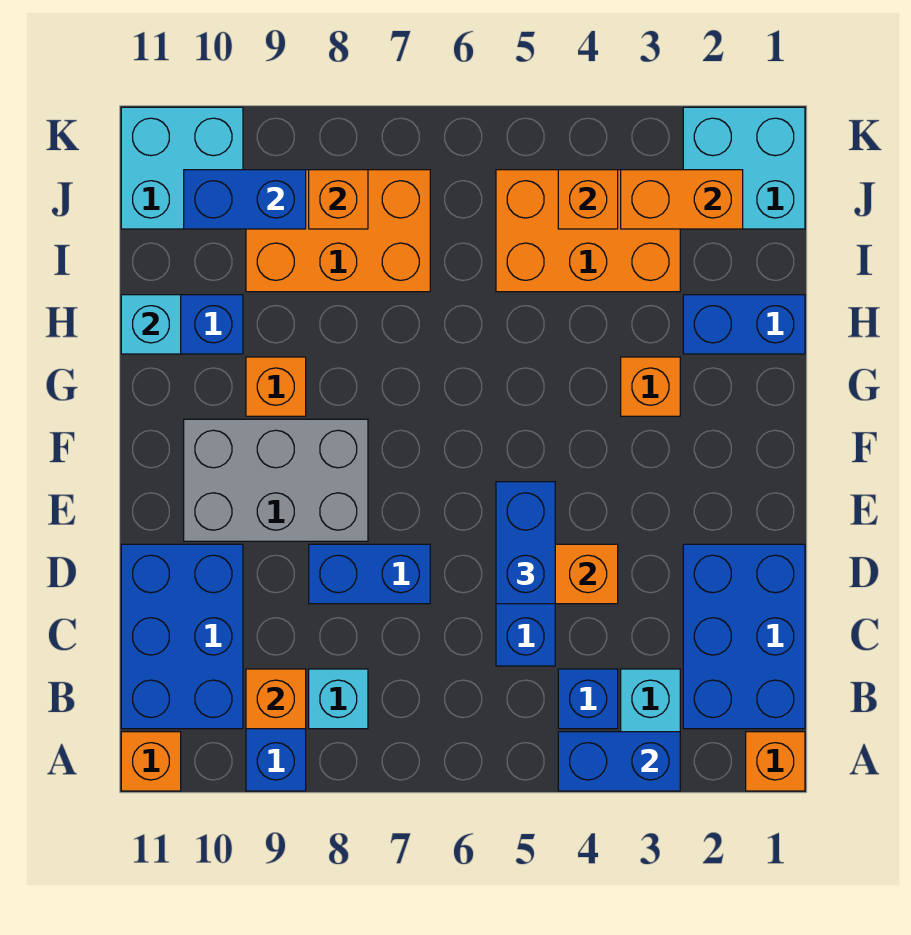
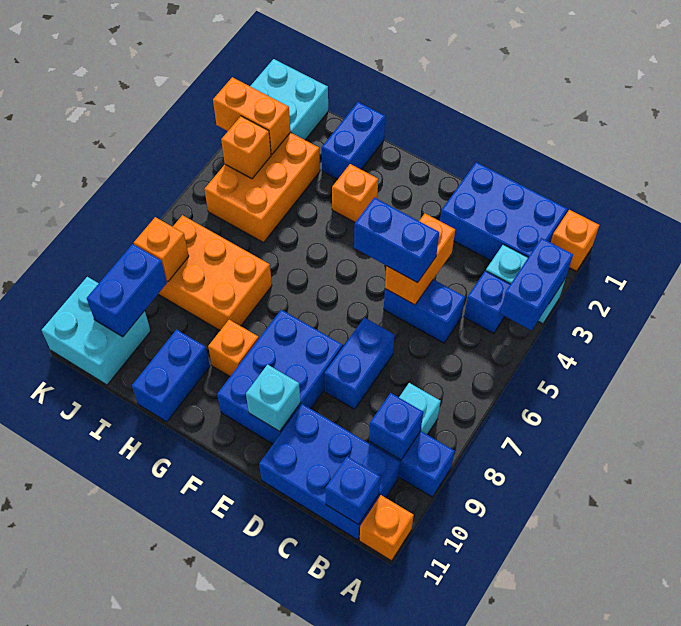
orange brick B9 level 2 -> blue brick B9 level 2
none -> blue brick B11 level 2
grey brick E8:F10 level 1 -> blue brick E8:F10 level 1
cyan brick H11 level 2 -> cyan brick E10 level 2
orange brick I7:J9 level 1 -> orange brick H7:J8 level 1
orange brick J2:J3 level 2 -> orange brick J3:K3 level 2

